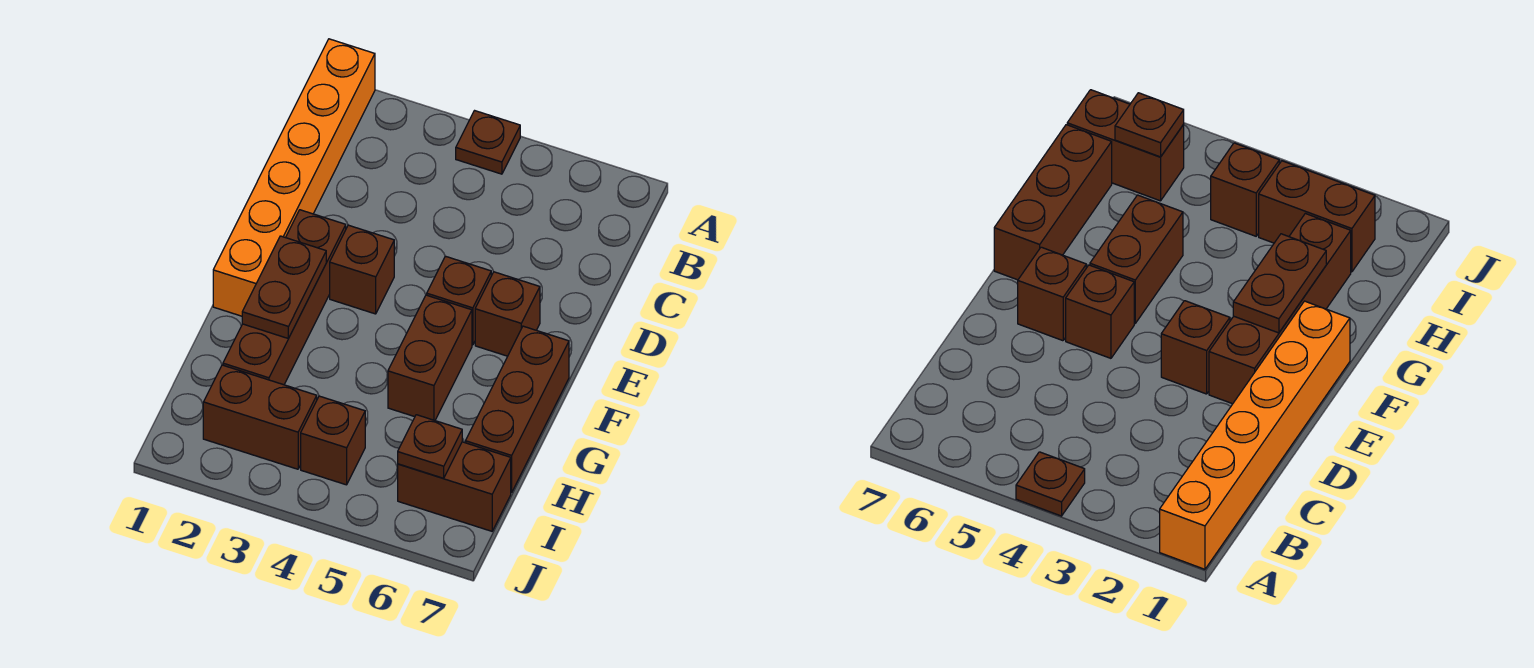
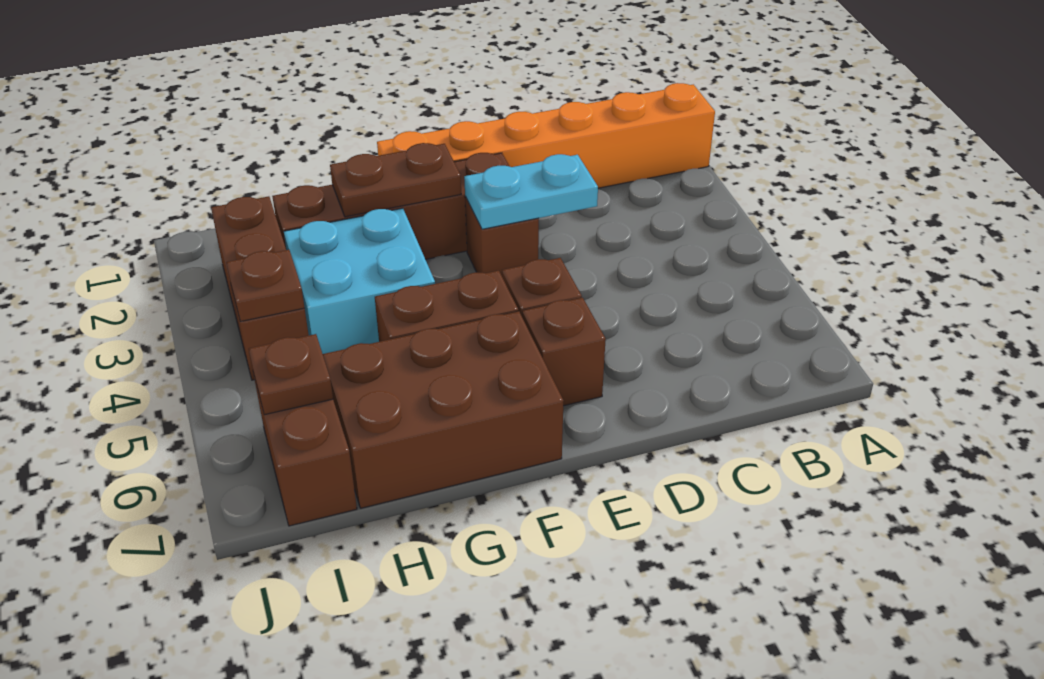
brown plate A4 level 1 -> brown plate I4 level 2
none -> cyan plate D3:E3 level 2
brown brick F7:H7 level 1 -> brown brick F6:H7 level 1
none -> cyan brick G3:H4 level 1

